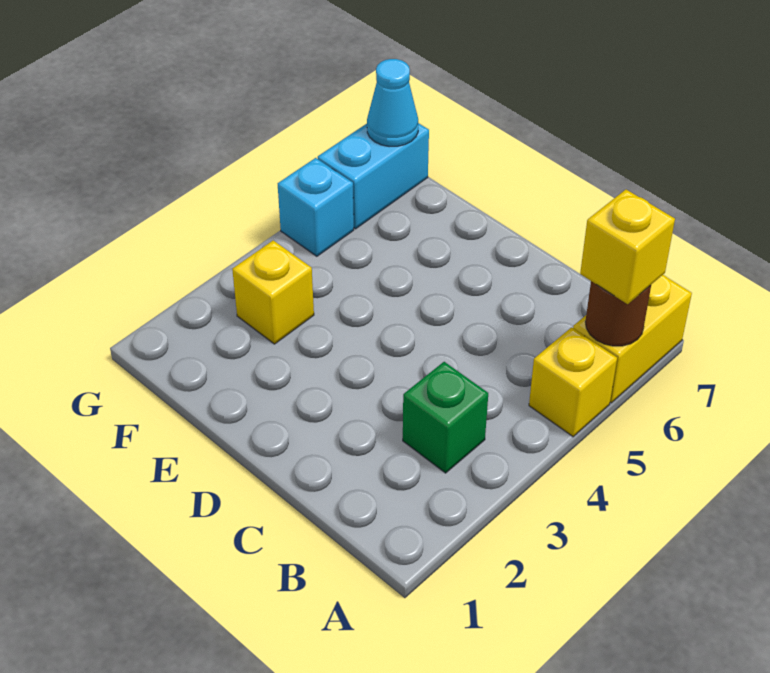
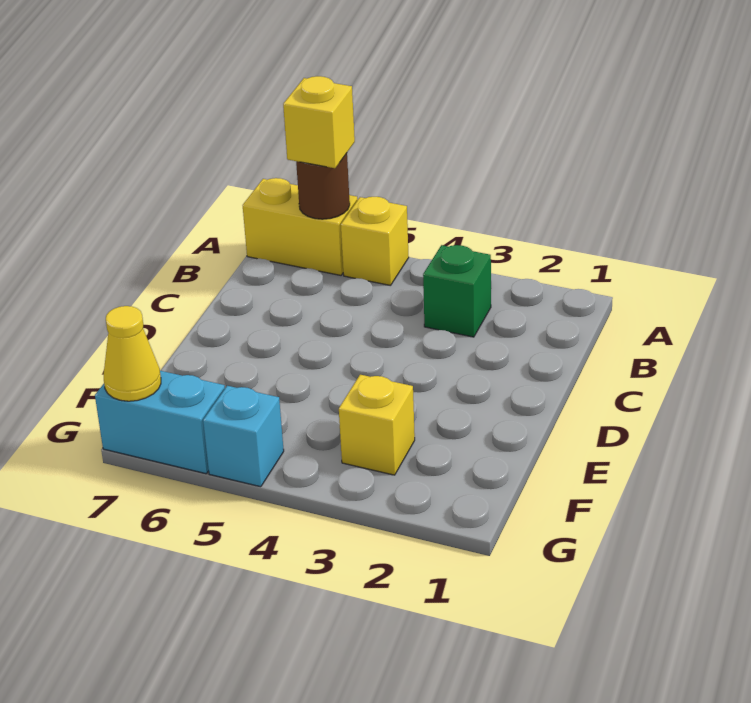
cyan cone G7 level 2 -> yellow cone G7 level 2

